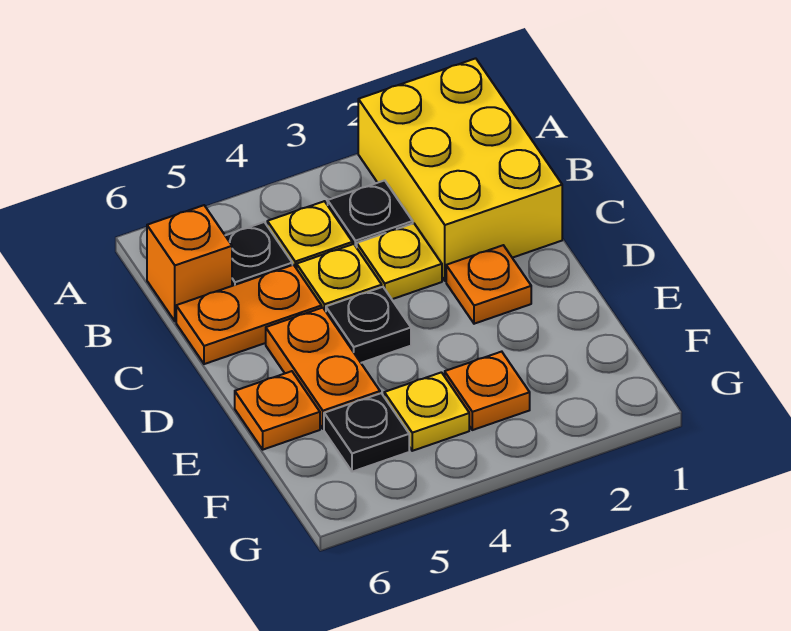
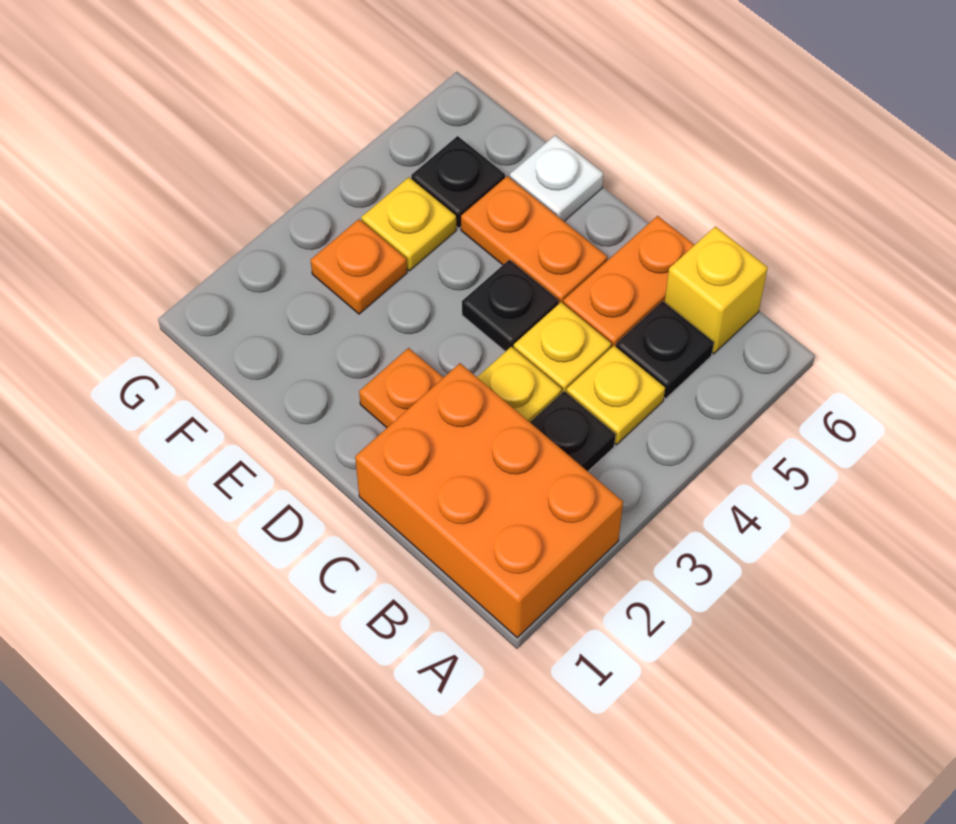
yellow brick A1:C2 level 1 -> orange brick A1:C2 level 1
orange brick B6 level 1 -> yellow brick B6 level 1
orange plate E6 level 1 -> white plate E6 level 1

